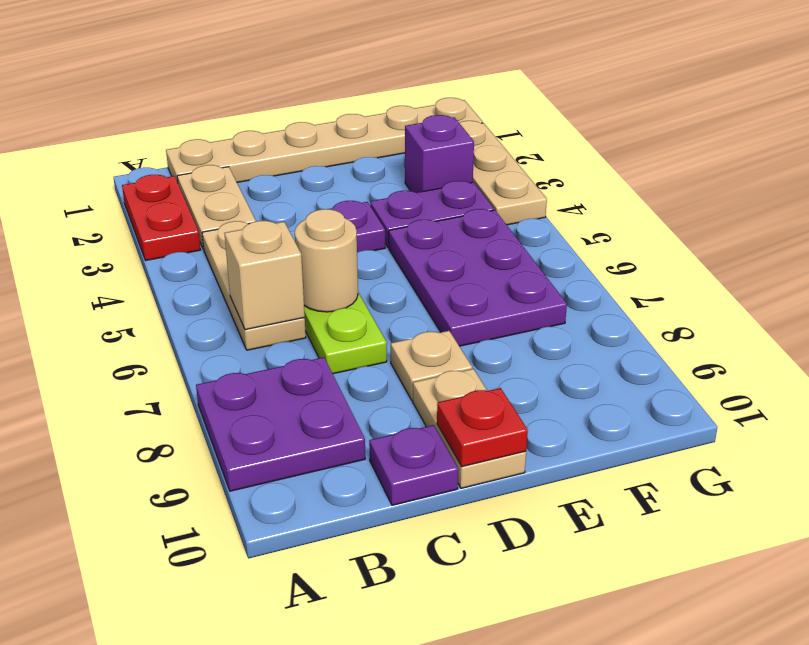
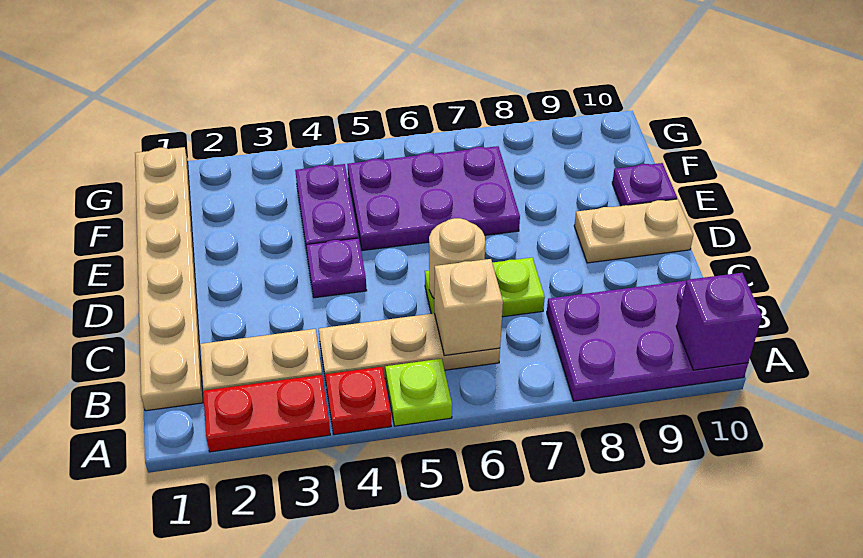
none -> lime plate A5 level 1
purple plate A8:B9 level 1 -> purple plate A8:B10 level 1
purple plate C10 level 1 -> purple plate E10 level 1
tan plate D8 level 1 -> none
red plate D10 level 2 -> red plate A4 level 1
purple brick F3 level 1 -> purple brick A10 level 2
tan plate G2:G4 level 1 -> none

